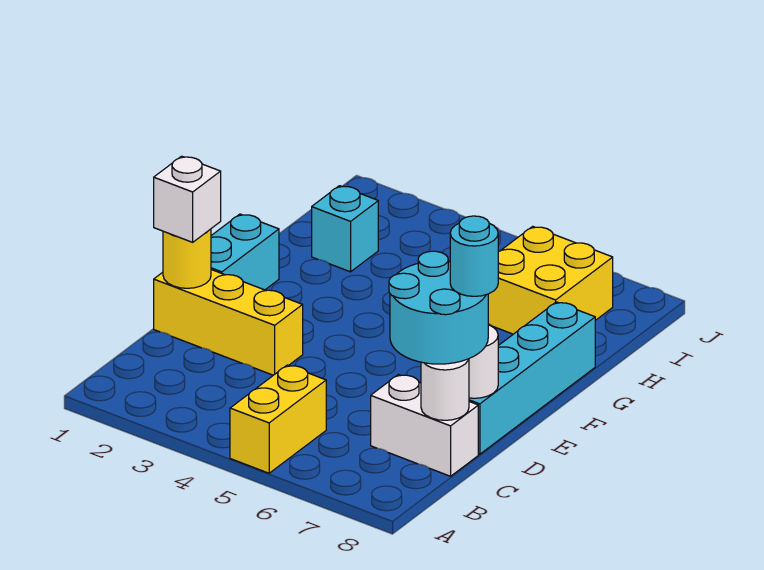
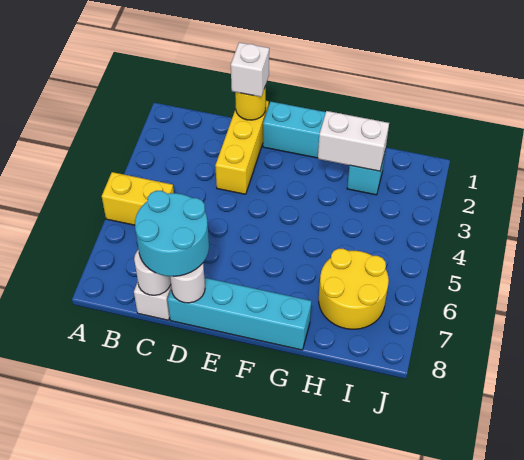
cyan round brick D8 level 4 -> none
none -> white brick G2:H2 level 2
yellow brick H6:I7 level 1 -> yellow round brick H6:I7 level 1

